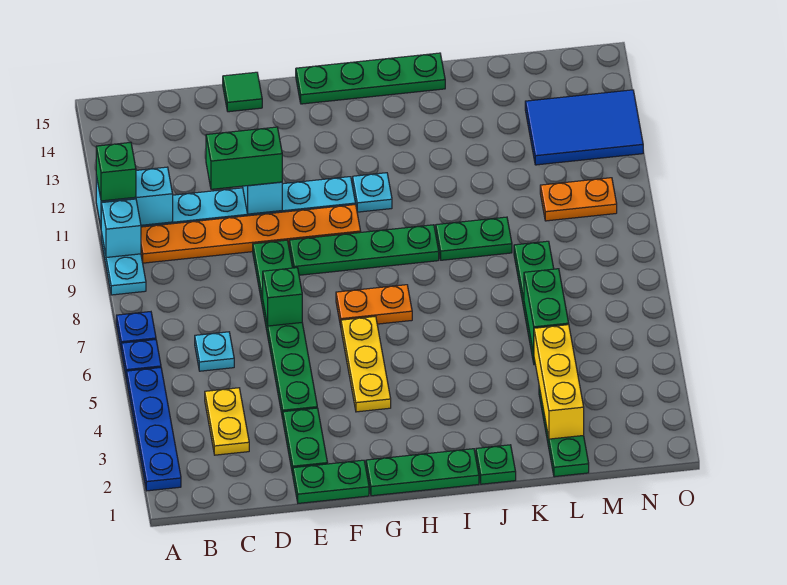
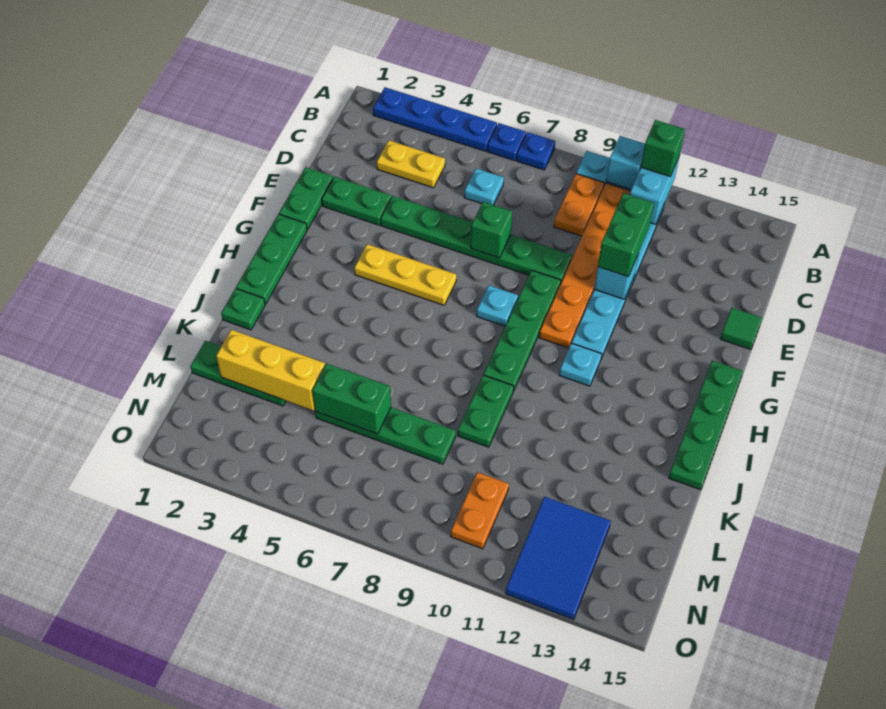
orange plate G7:H7 level 1 -> orange plate B9:C9 level 1
none -> cyan plate G8 level 1

